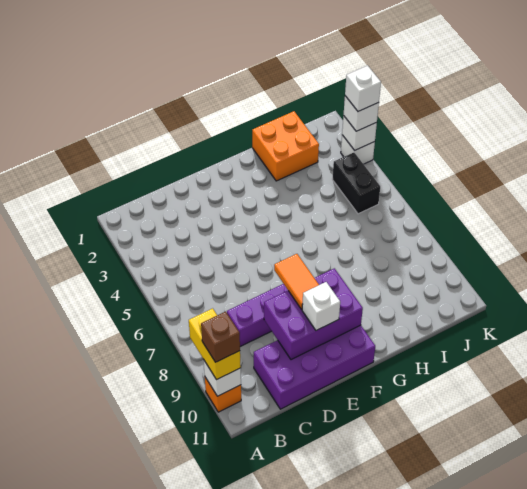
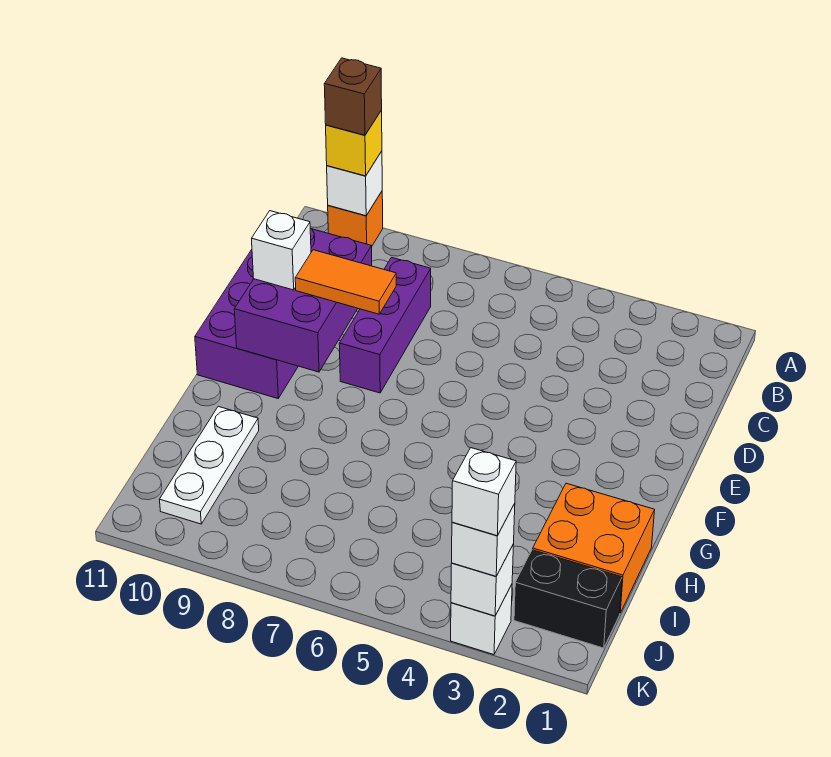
yellow brick A9:A10 level 3 -> yellow brick A10 level 3
none -> white plate H10:J10 level 1
black brick J4:J5 level 1 -> black brick J1:J2 level 1

